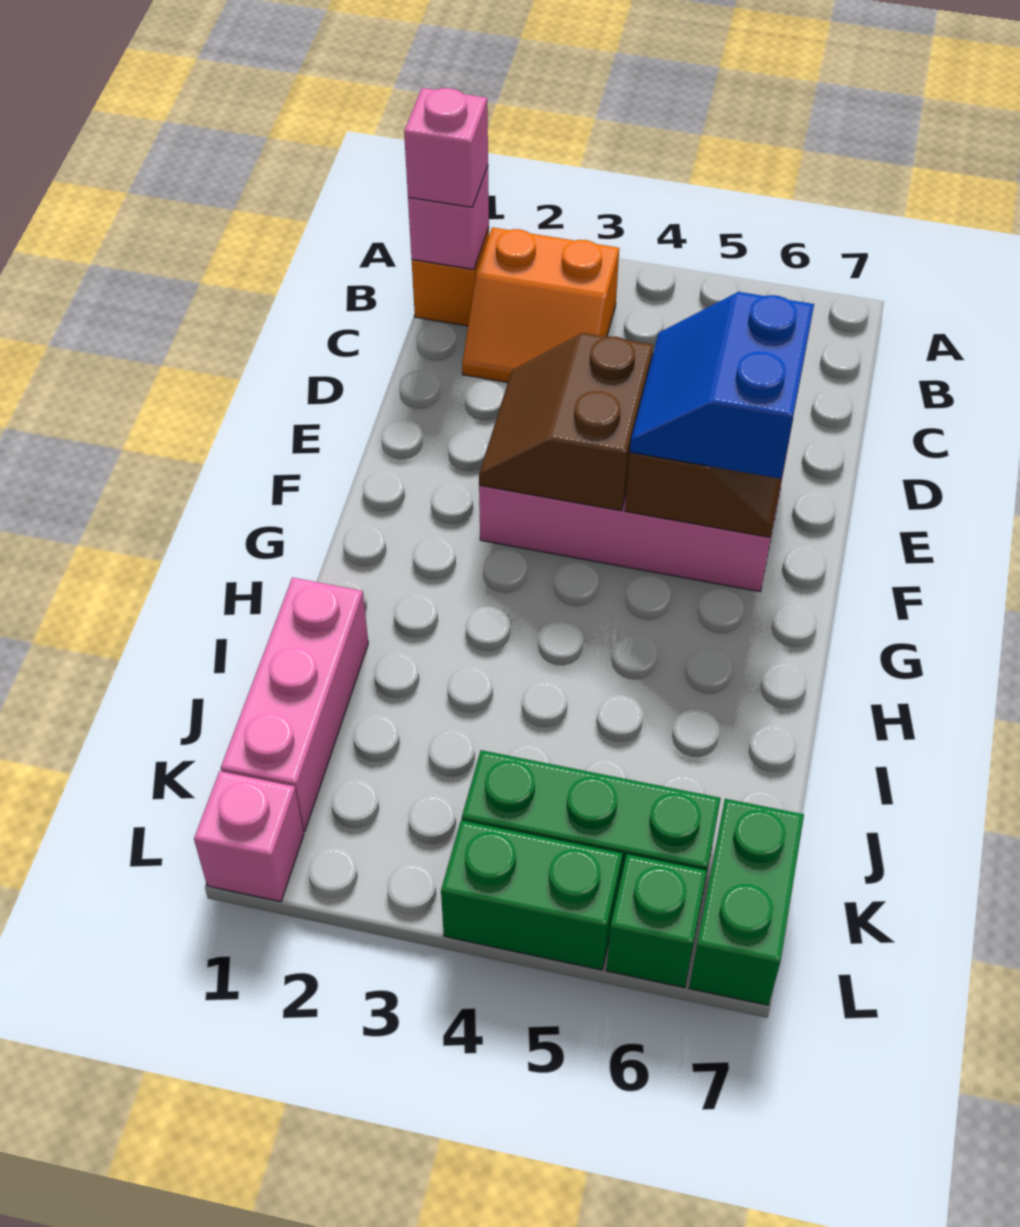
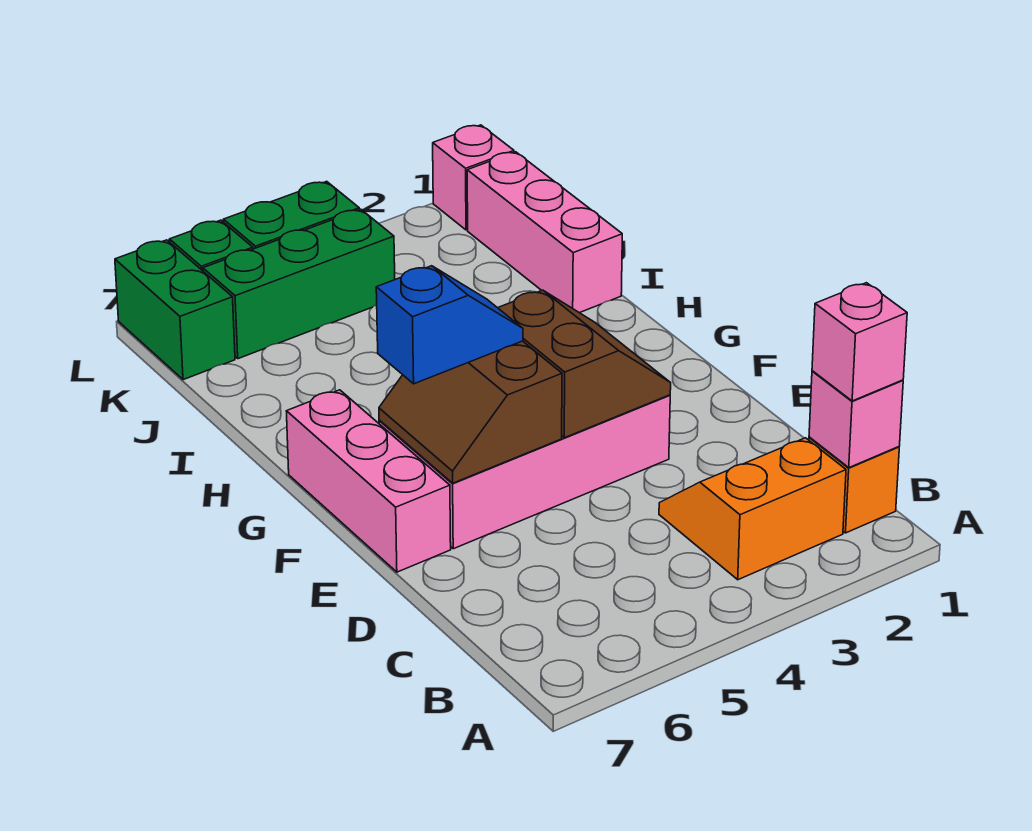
blue slope E5:F6 level 3 top 6 -> blue slope F5:F6 level 3 top 6
none -> pink brick E7:G7 level 1

